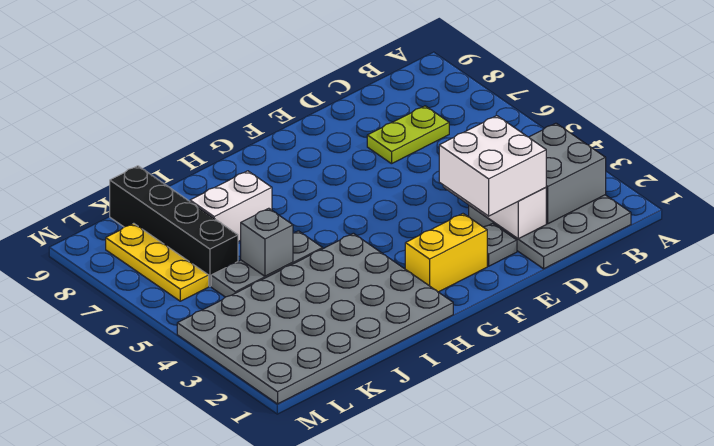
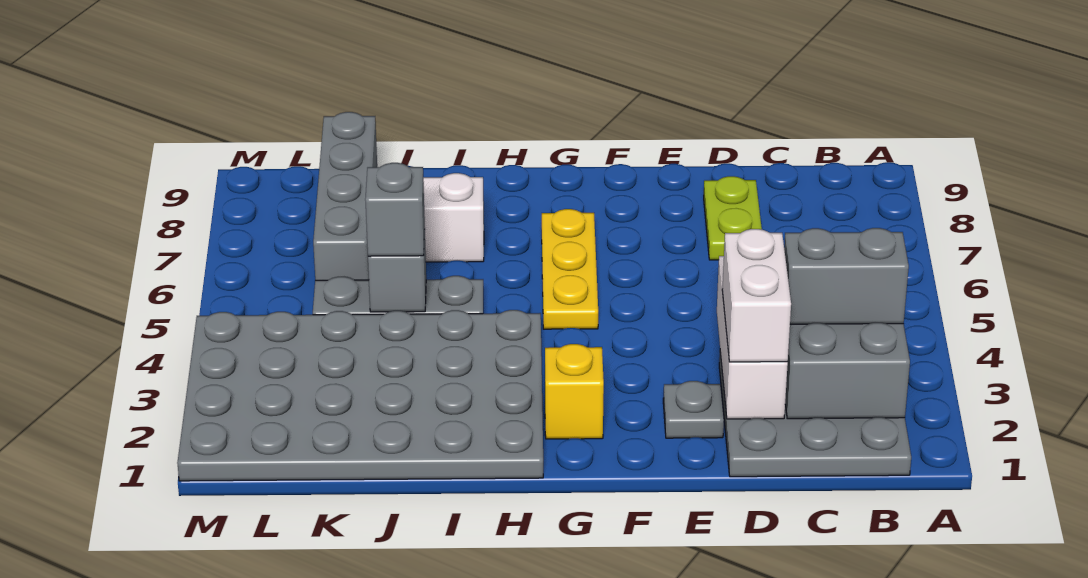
none -> grey brick B3:C3 level 3
lime plate C7:D7 level 1 -> lime plate D7:D8 level 1
white brick D2:E3 level 3 -> white brick D2:D3 level 3
yellow brick F2:G2 level 1 -> yellow brick G2 level 1
none -> grey brick J5 level 3
black brick K6:K9 level 1 -> grey brick K6:K9 level 1
yellow plate L6:L8 level 1 -> yellow plate G5:G7 level 1

